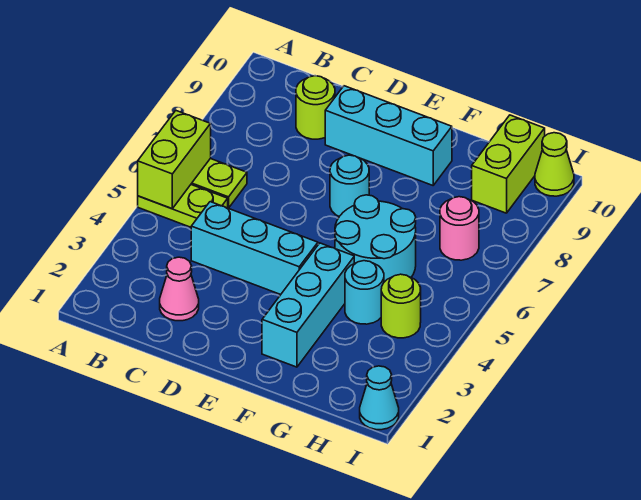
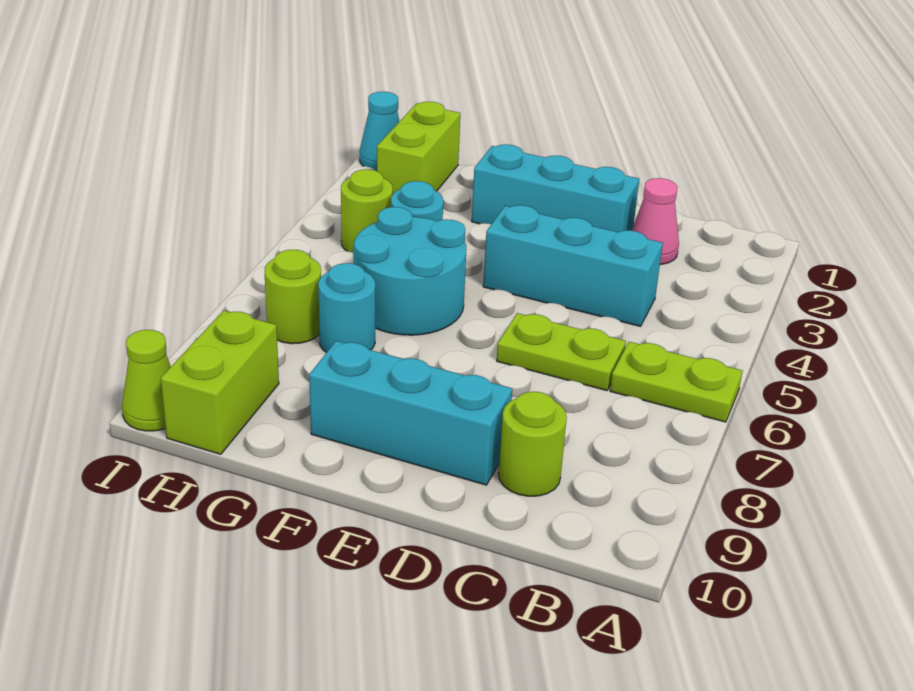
lime plate A5:B5 level 1 -> lime plate C6:D6 level 1
lime brick A5:A6 level 2 -> lime brick H1:H2 level 1
cyan round brick E7 level 1 -> cyan round brick G7 level 1
cyan brick F2:F4 level 1 -> cyan brick D2:F2 level 1
pink round brick H7 level 1 -> lime round brick H7 level 1

